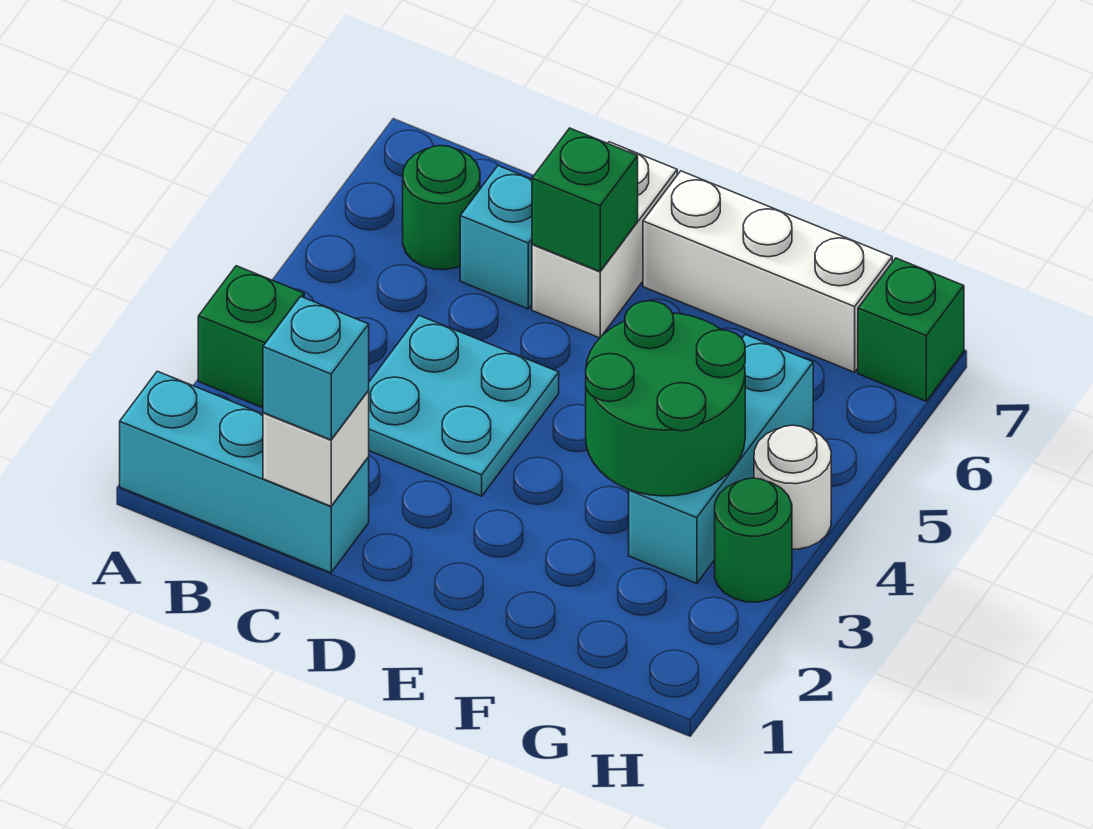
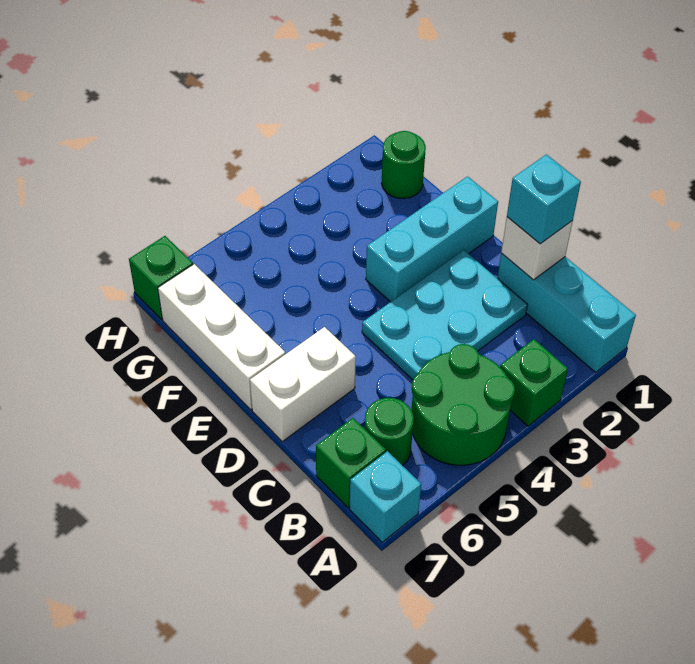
cyan plate C3:D4 level 1 -> cyan plate C2:D4 level 1
cyan brick C6 level 1 -> cyan brick A7 level 1
green brick D6 level 2 -> green brick B7 level 1
green round brick F3:G4 level 2 -> green round brick A4:B5 level 1
cyan brick G3:G5 level 1 -> cyan brick E1:E3 level 1
green round brick H3 level 1 -> green round brick G1 level 1
white round brick H4 level 1 -> none

